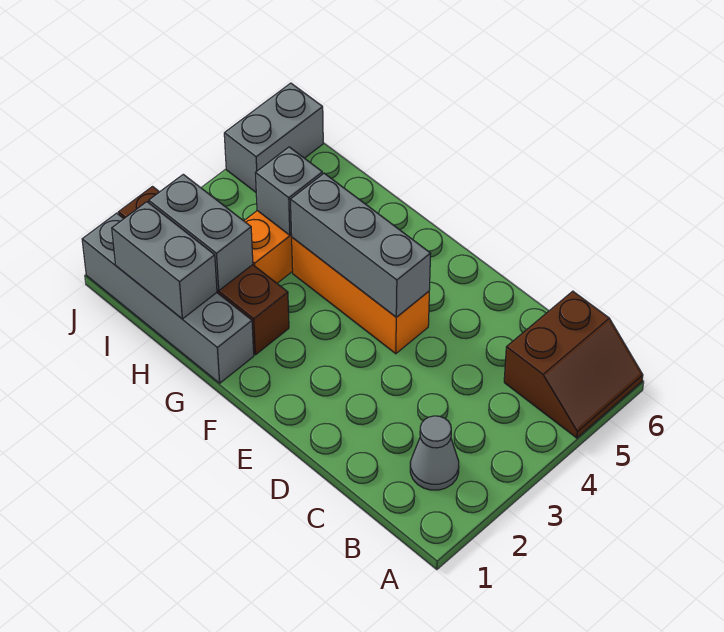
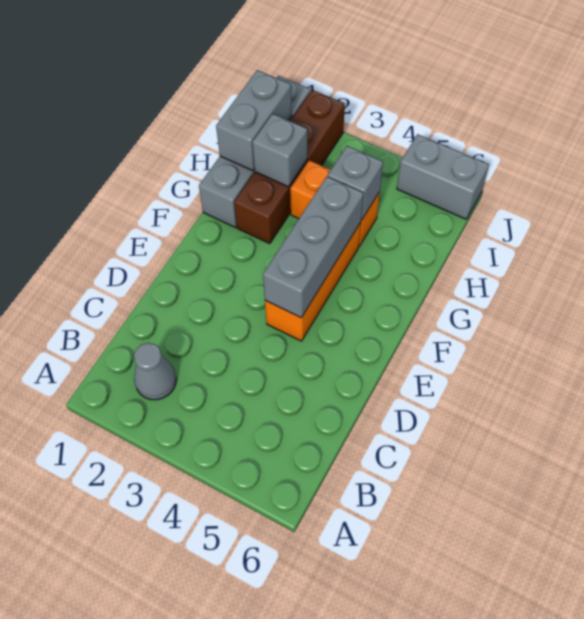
brown slope A5:B6 level 1 top B -> none
grey brick H2:I2 level 2 -> grey brick H2 level 2

